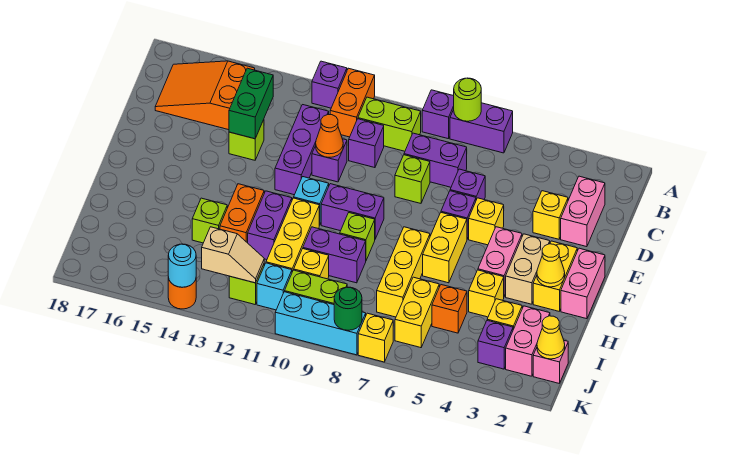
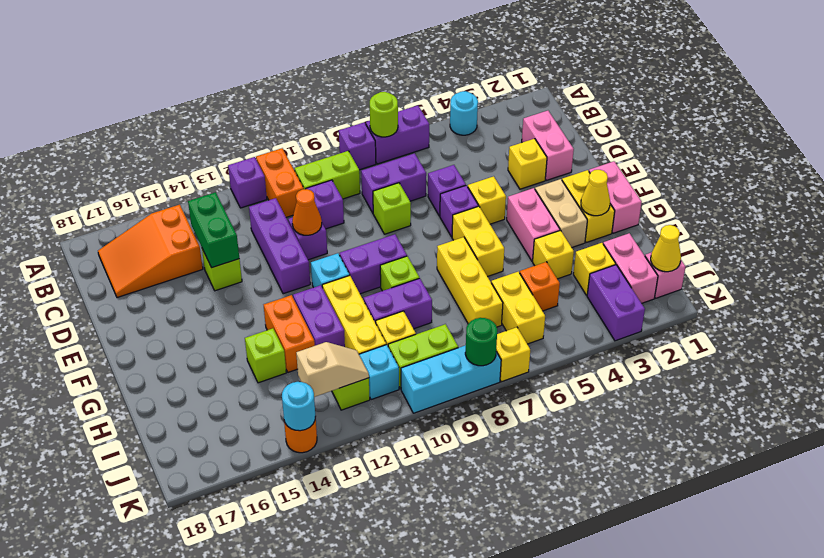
none -> cyan round brick A4 level 1
purple brick J3 level 1 -> purple brick J3:K3 level 1

